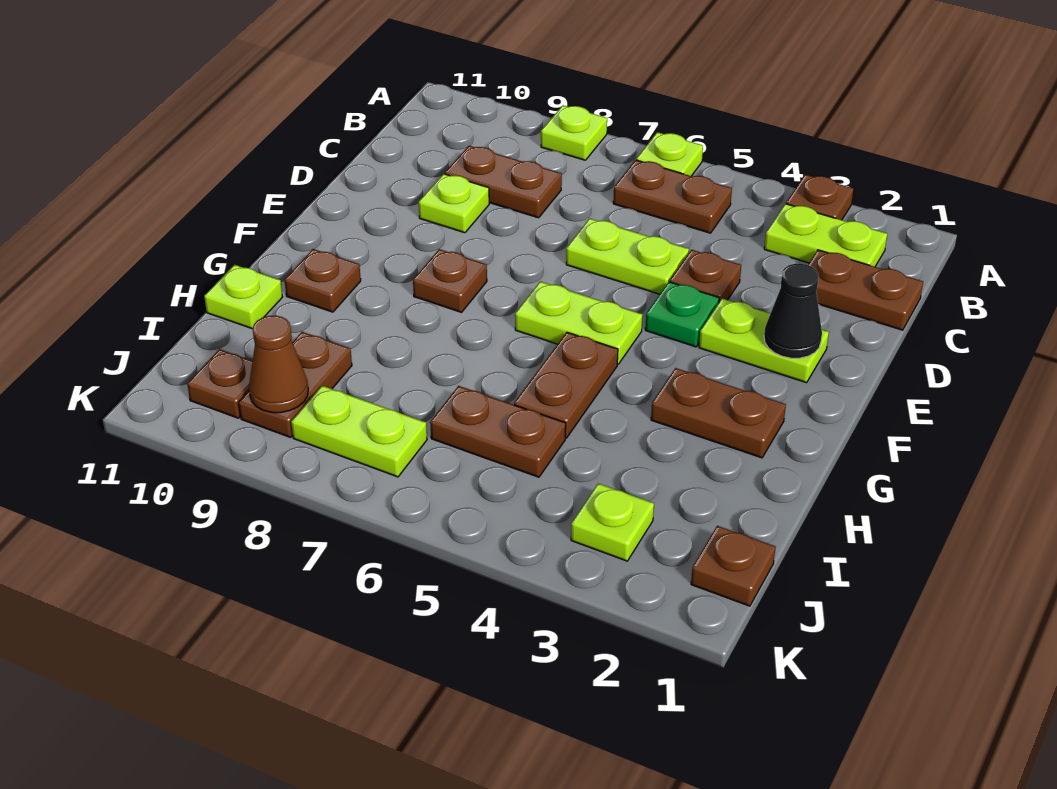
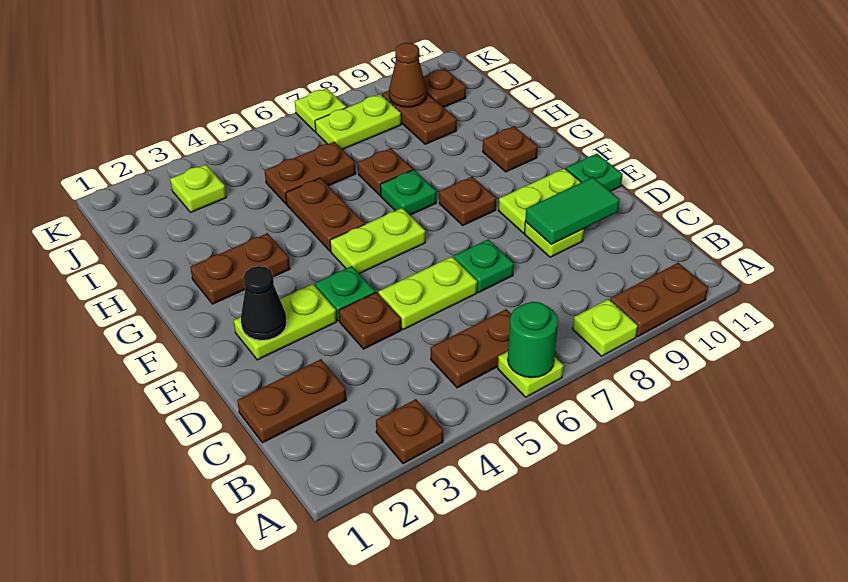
none -> green round brick A6 level 2
lime plate B2:B3 level 1 -> lime plate E9:E10 level 1
brown plate C8:C9 level 1 -> brown plate A9:A10 level 1
none -> green plate D7 level 1
none -> green tile D9:D10 level 2
none -> green plate E11 level 1
none -> green plate G7 level 1
lime plate H11 level 1 -> lime plate K7 level 1
brown plate J1 level 1 -> brown plate H7 level 1

